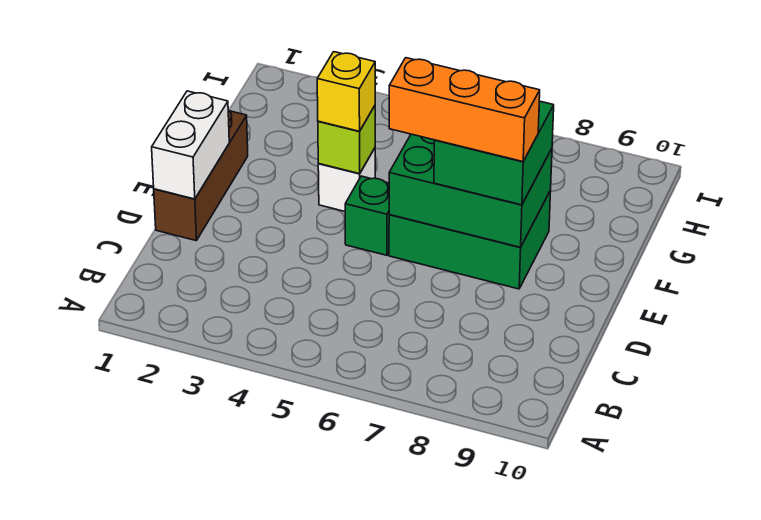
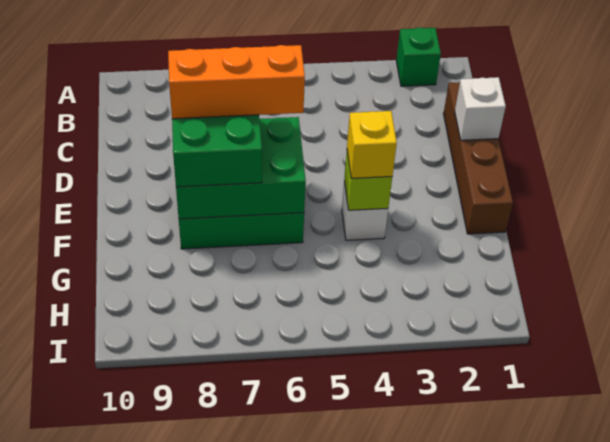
brown brick D1:F1 level 1 -> brown brick C1:F1 level 1
white brick D1:E1 level 2 -> white brick D1 level 2
green brick E5 level 1 -> green brick A2 level 1

